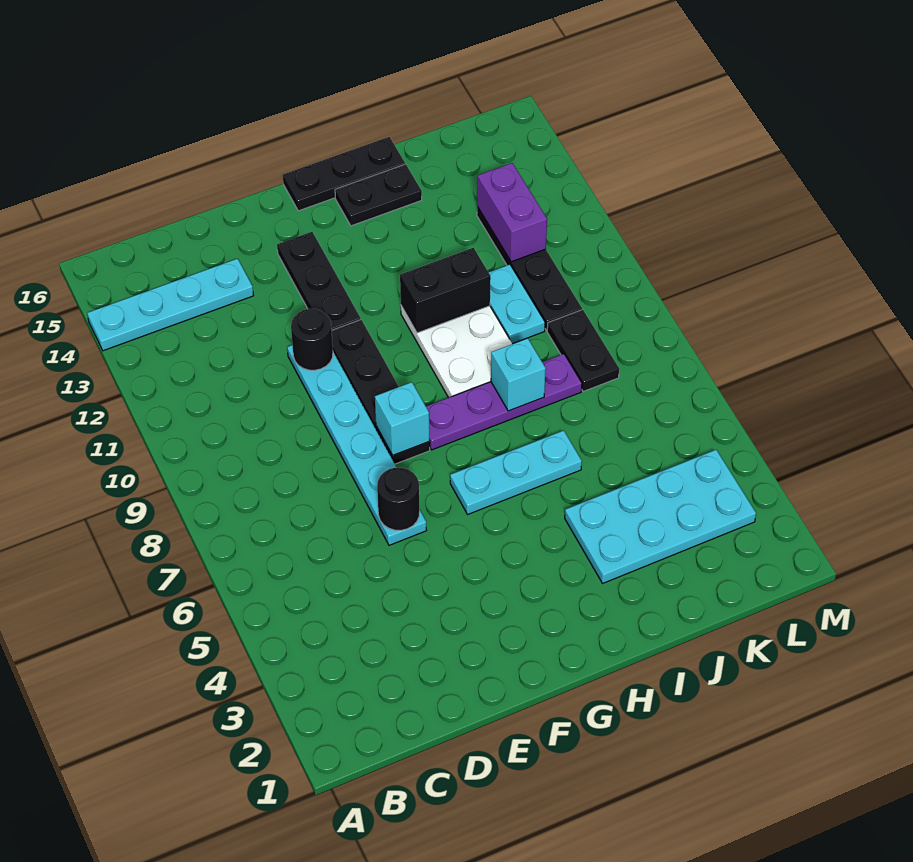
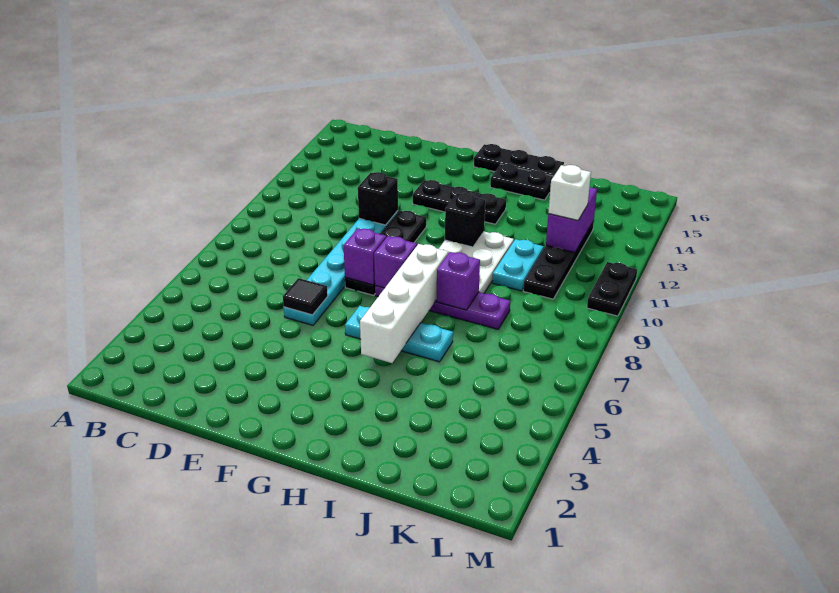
cyan plate A14:D14 level 1 -> none
black round brick E6 level 2 -> black tile E6 level 2
black round brick E11 level 2 -> black brick E11 level 2
cyan brick F8 level 2 -> purple brick F8 level 2
black plate F12:F14 level 1 -> black plate F13:H13 level 1
none -> purple brick G8 level 2
none -> white brick H5:H8 level 2
black brick H11:I11 level 2 -> black brick H11 level 2
cyan plate I3:L4 level 1 -> none
cyan brick I8 level 2 -> purple brick I8 level 2
black plate K8:K9 level 1 -> black plate M10:M11 level 1
none -> white brick K12 level 3

